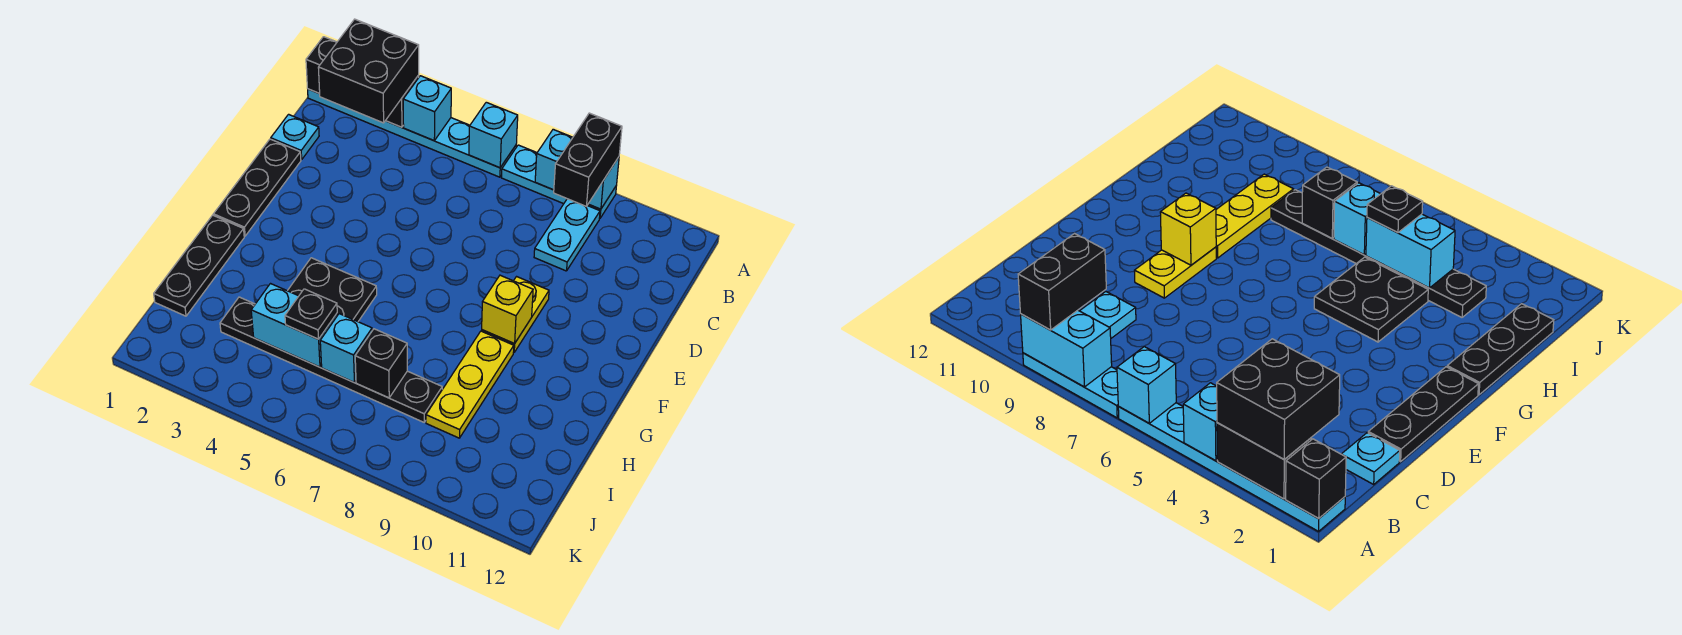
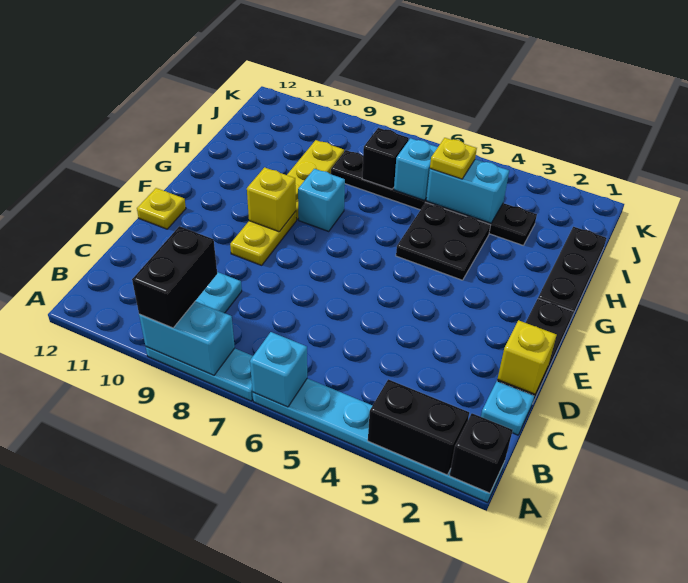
black brick A2:B3 level 3 -> none
cyan brick A4 level 2 -> cyan brick G8 level 1
none -> yellow brick D1 level 2
none -> yellow plate E12 level 1
black plate I5 level 3 -> yellow plate I5 level 3

